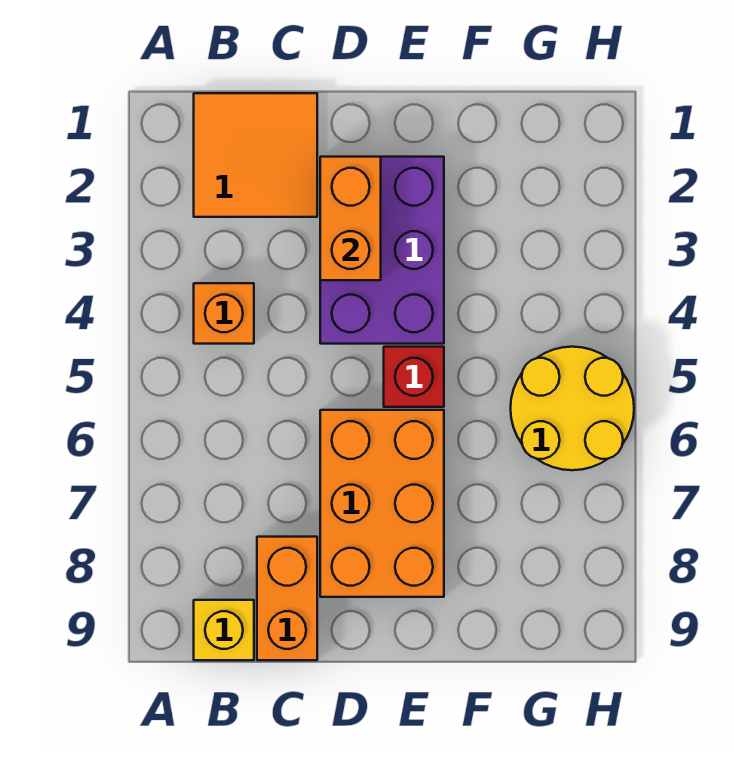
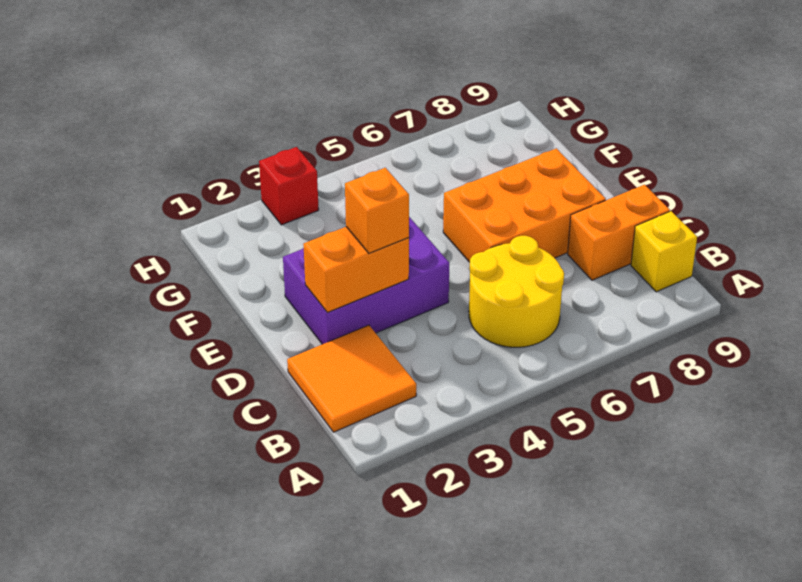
orange brick B4 level 1 -> orange brick D3 level 3
red brick E5 level 1 -> red brick H3 level 1
yellow round brick G5:H6 level 1 -> yellow round brick B5:C6 level 1

